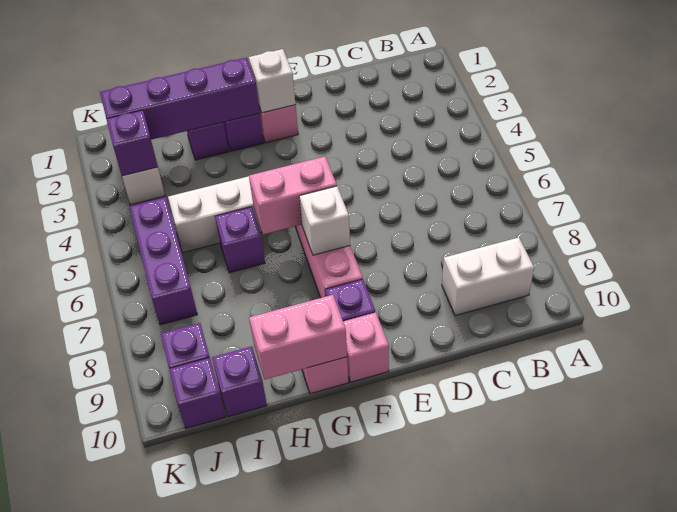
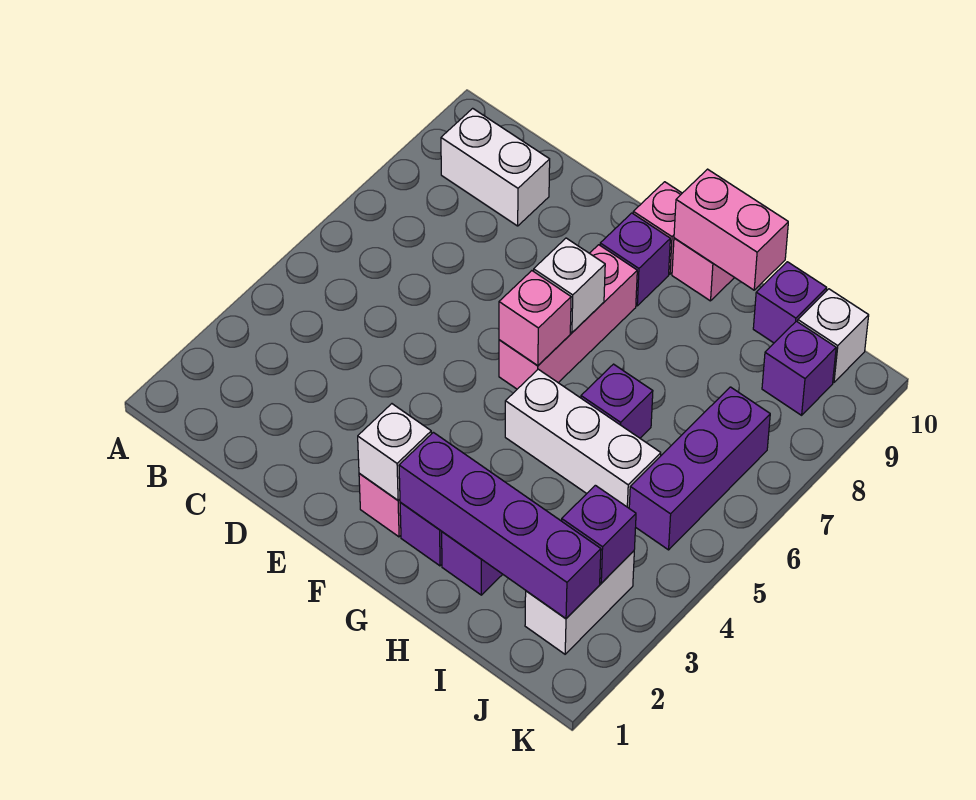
pink brick F6:G6 level 2 -> pink brick F6 level 2
purple brick J10 level 1 -> white brick J10 level 1

